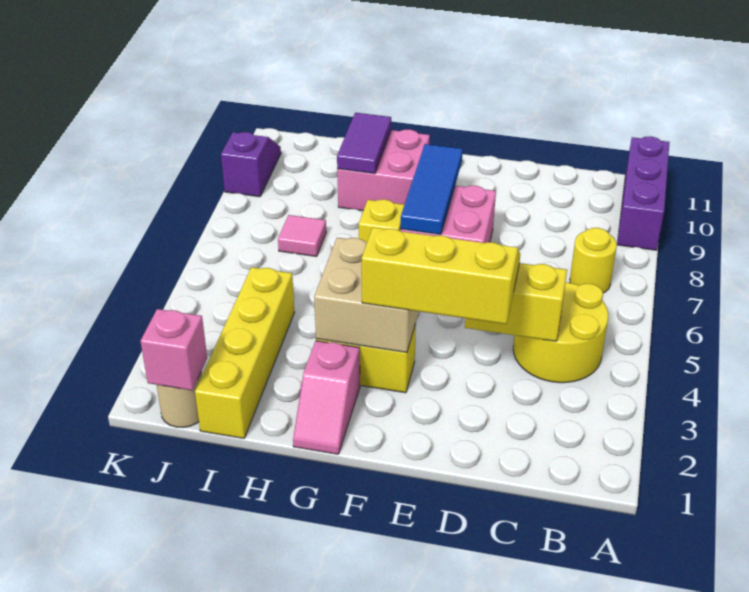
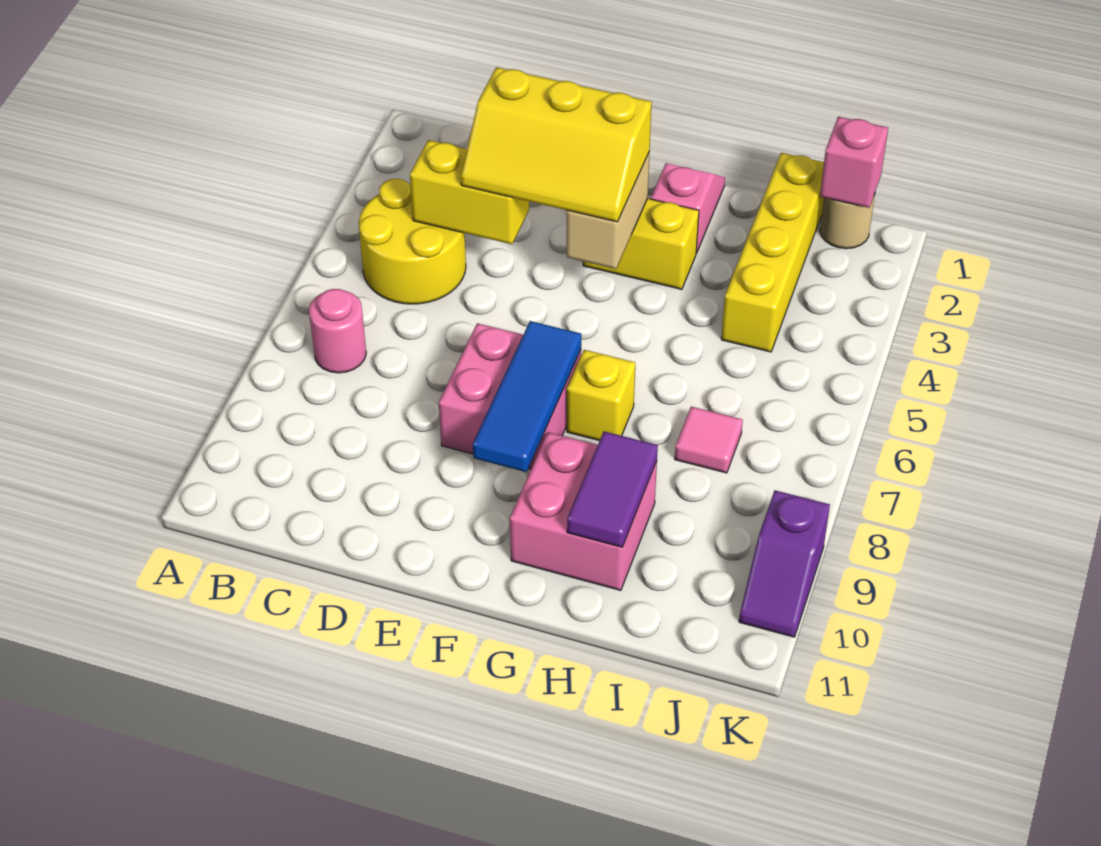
purple brick A9:A11 level 1 -> none
yellow round brick B7 level 1 -> pink round brick B7 level 1
tan brick F3:G4 level 2 -> tan brick F3:F4 level 2

